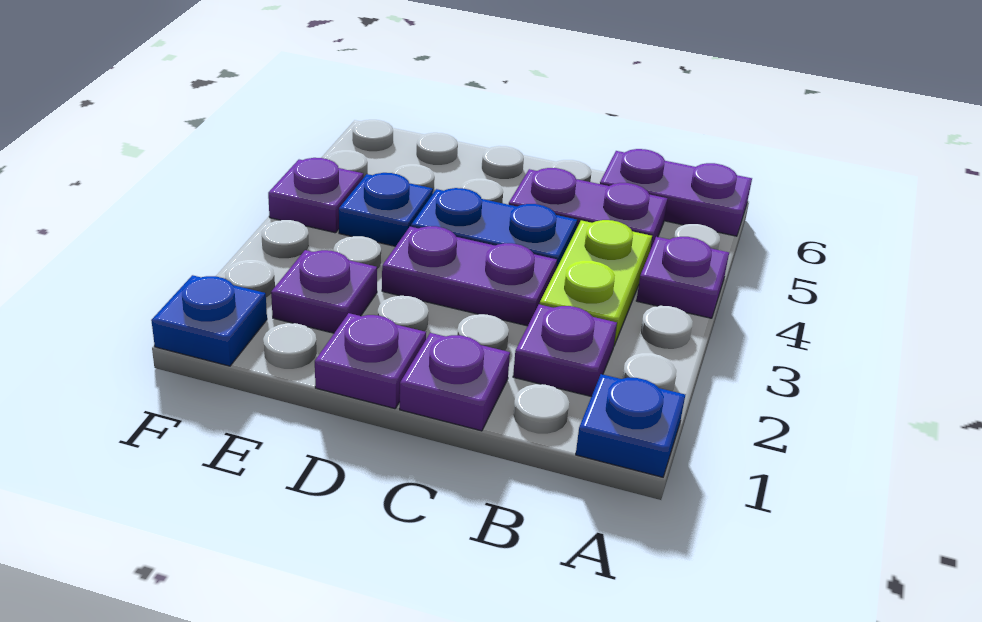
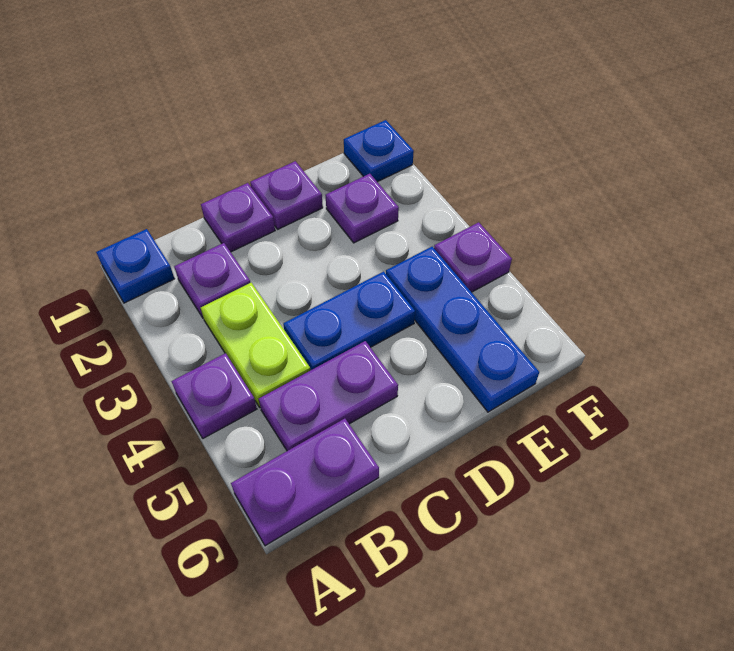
purple plate C3:D3 level 1 -> none
blue plate E4 level 1 -> blue plate E4:E6 level 1

